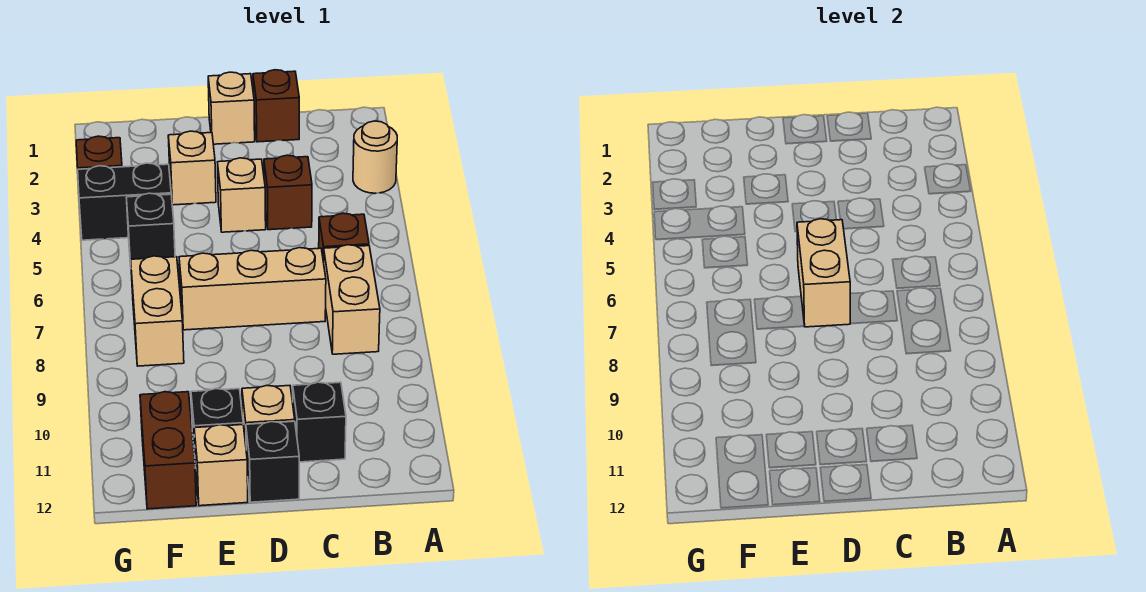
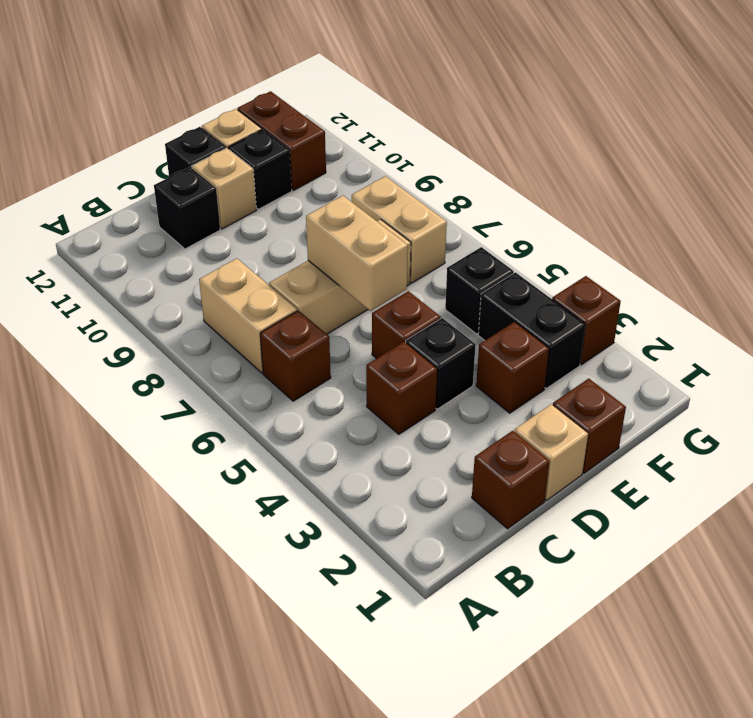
tan round brick A3 level 1 -> none
tan brick D4 level 1 -> black brick D4 level 1
none -> brown brick D5 level 1
none -> brown brick E1 level 1
tan brick E3 level 1 -> brown brick E3 level 1
black brick F4:G4 level 1 -> black brick F3:F4 level 1

